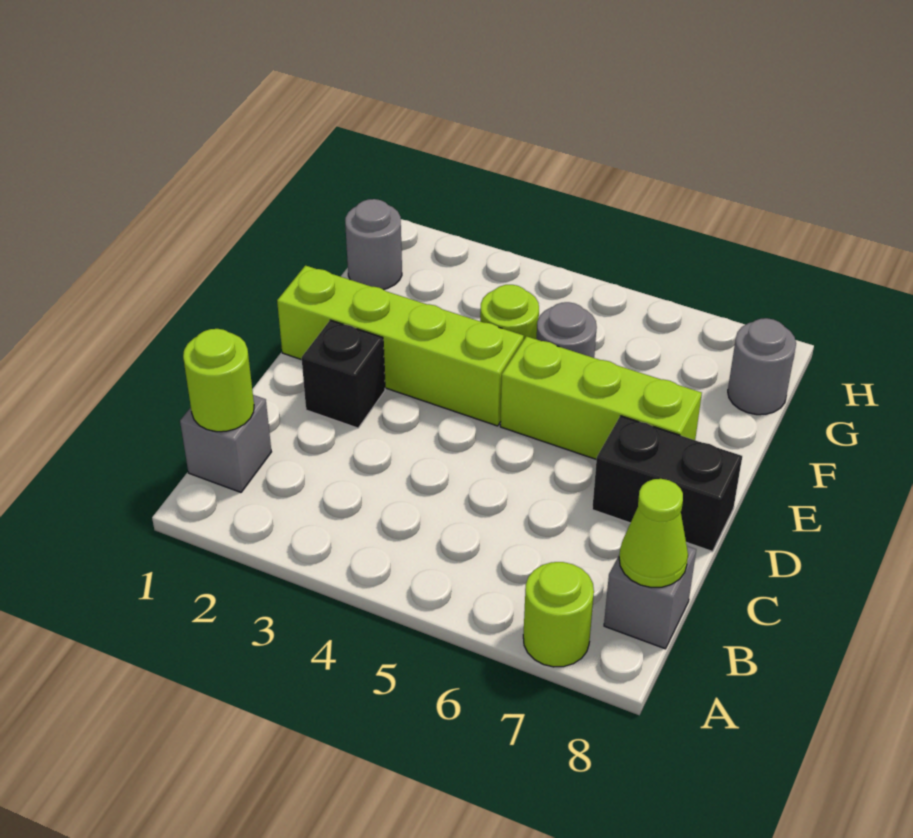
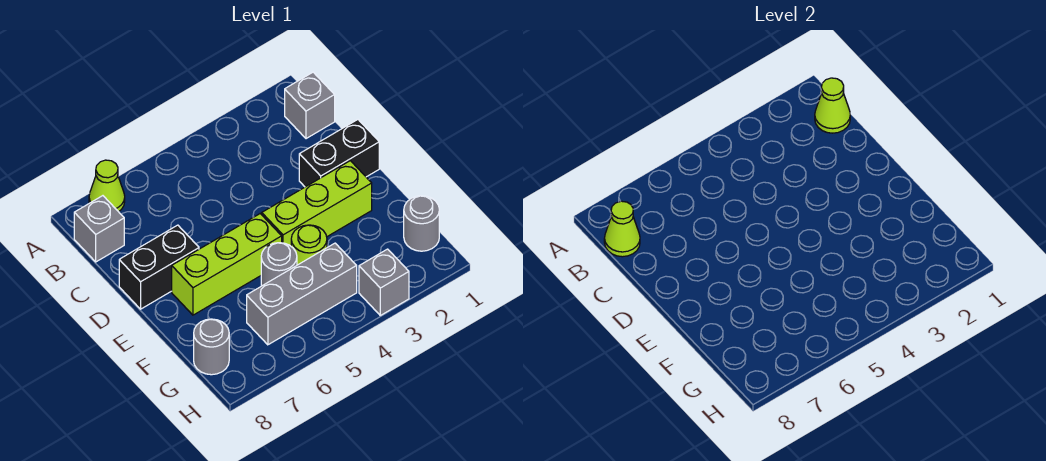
lime round brick A7 level 1 -> lime cone A7 level 1
lime round brick B1 level 2 -> lime cone B1 level 2
black brick D2 level 1 -> black brick D1:D2 level 1
lime brick E1:E4 level 1 -> lime brick E2:E4 level 1
none -> grey brick G4:G6 level 1
none -> grey brick H3 level 1

